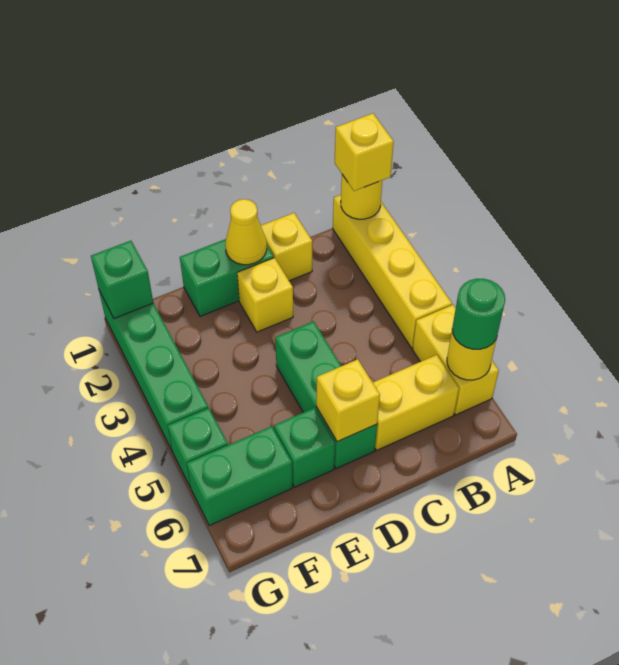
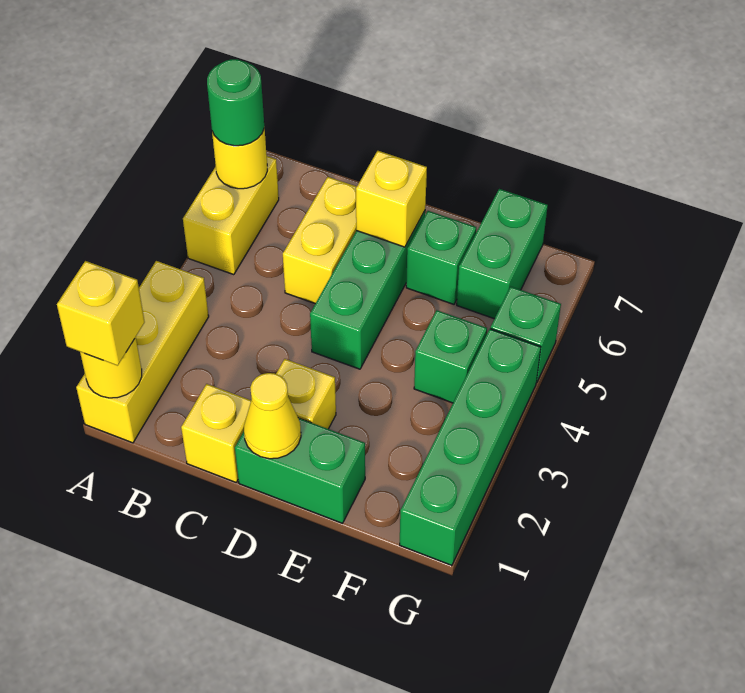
yellow brick A1:A4 level 1 -> yellow brick A1:A3 level 1
yellow brick B6:C6 level 1 -> yellow brick C5:C6 level 1
green brick F6:G6 level 1 -> green brick F6:F7 level 1
green brick G1 level 2 -> green brick F4 level 1

